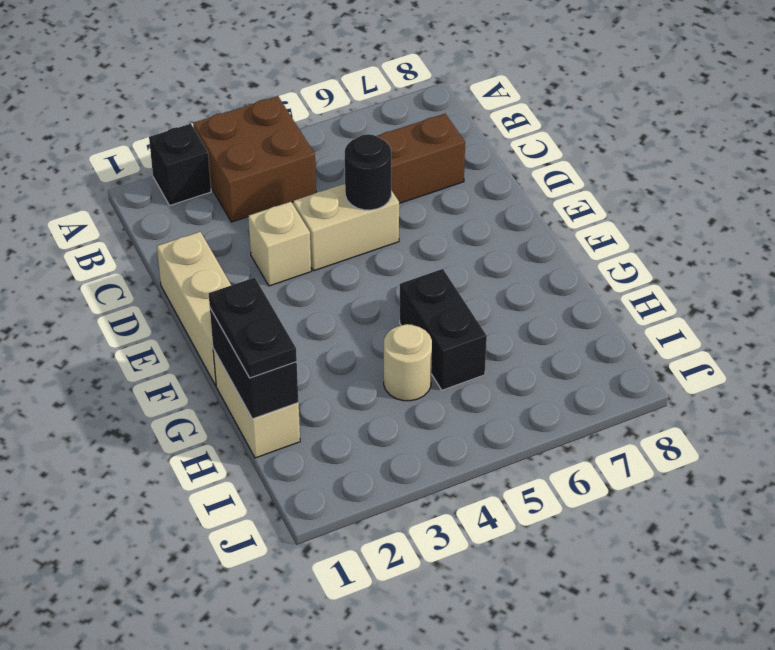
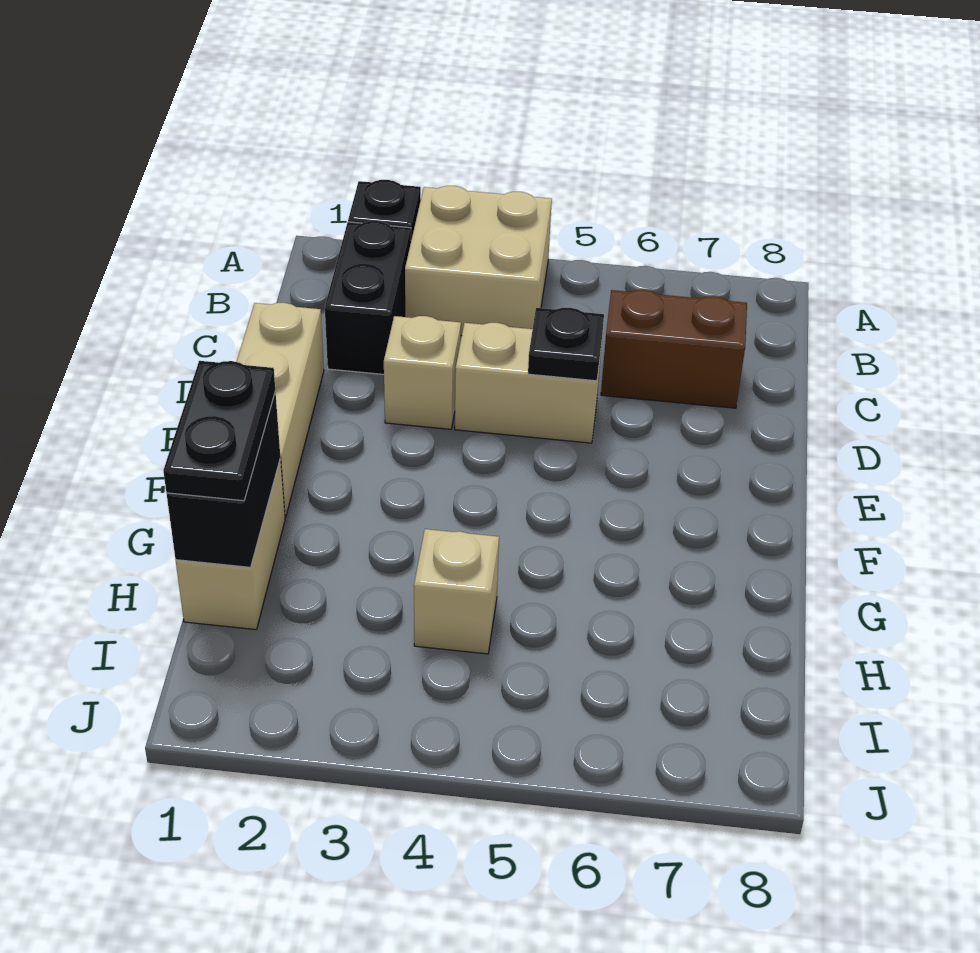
brown brick A3:B4 level 1 -> tan brick A3:B4 level 1
black round brick D5 level 2 -> black plate D5 level 2
black brick G5:H5 level 1 -> black brick B2:C2 level 1
tan round brick H4 level 1 -> tan brick H4 level 1

